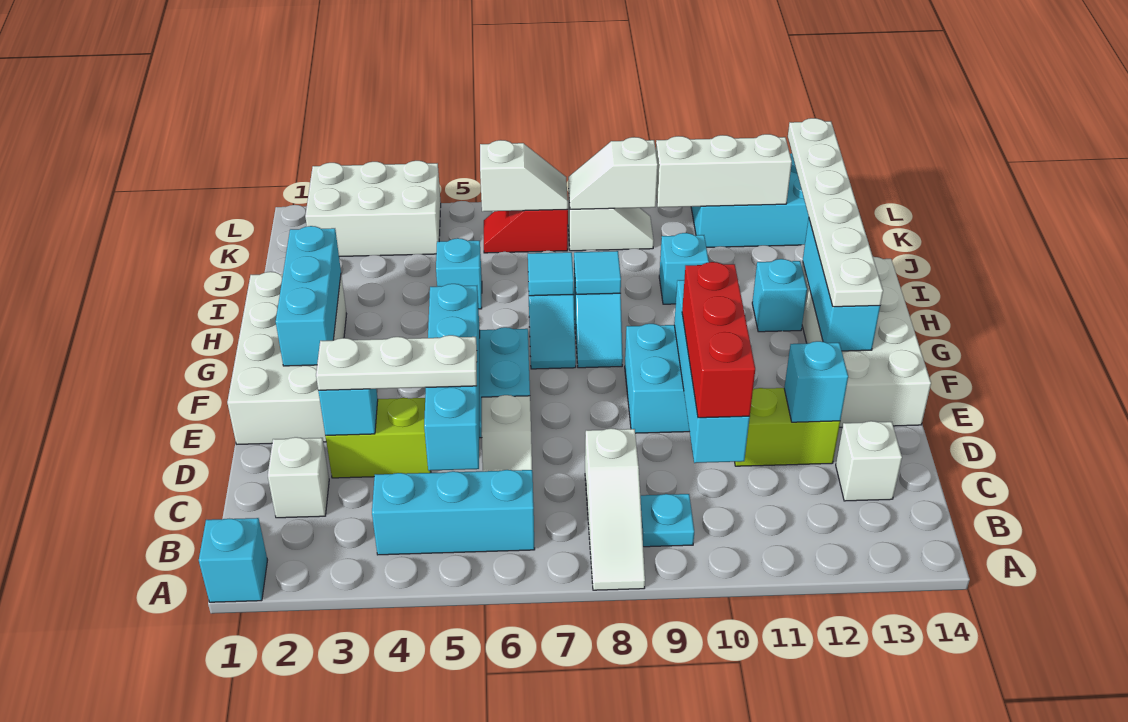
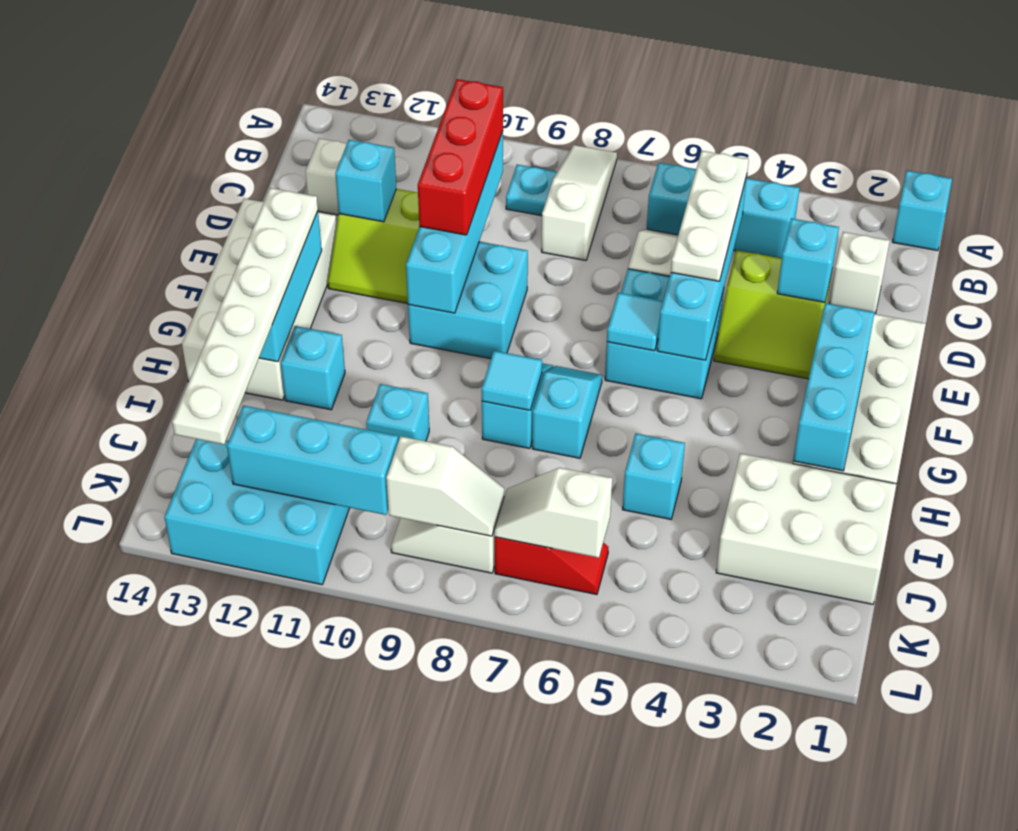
white plate D3:D5 level 3 -> white plate C5:E5 level 3
cyan tile H7 level 2 -> cyan tile F6 level 2
white brick K2:L4 level 1 -> white brick I1:J3 level 1
white brick K10:K12 level 2 -> cyan brick K10:K12 level 2

